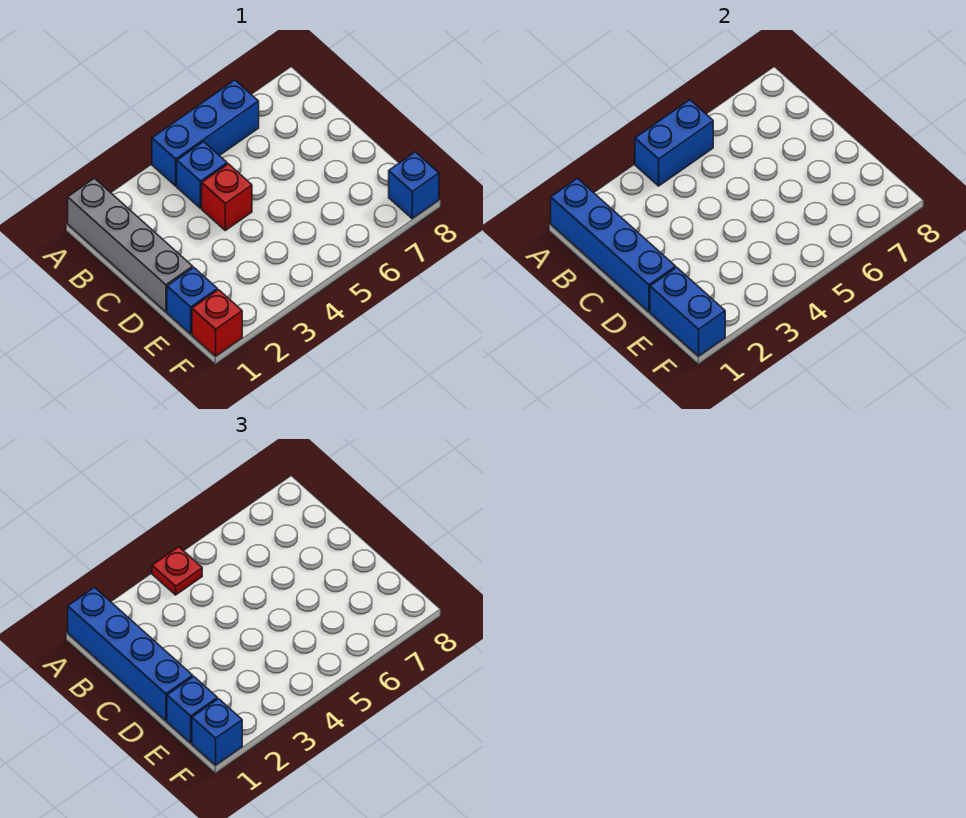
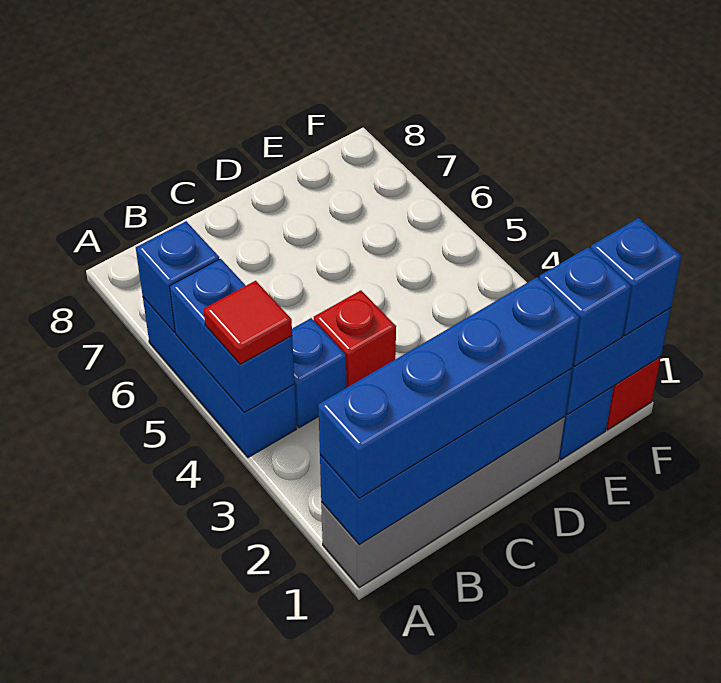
red plate A4 level 3 -> red tile A4 level 3
blue brick F8 level 1 -> blue brick A6 level 2

